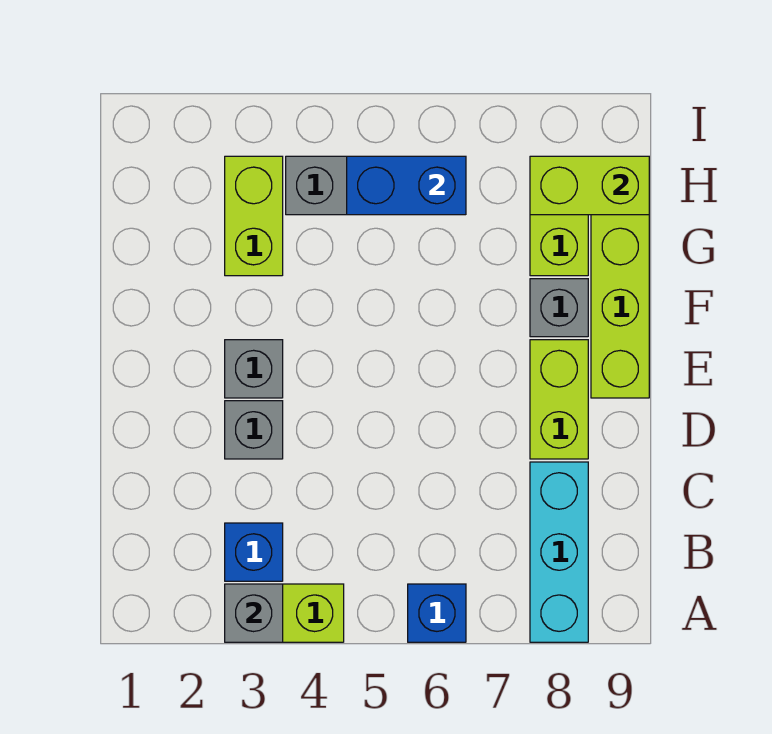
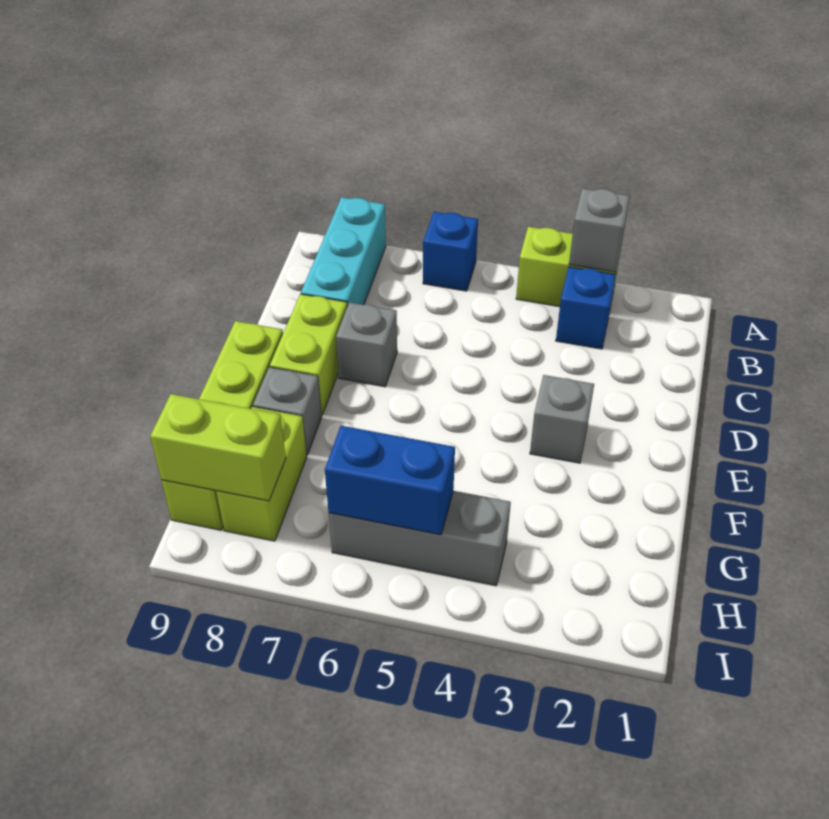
grey brick D3 level 1 -> grey brick D7 level 1
lime brick G3:H3 level 1 -> none

